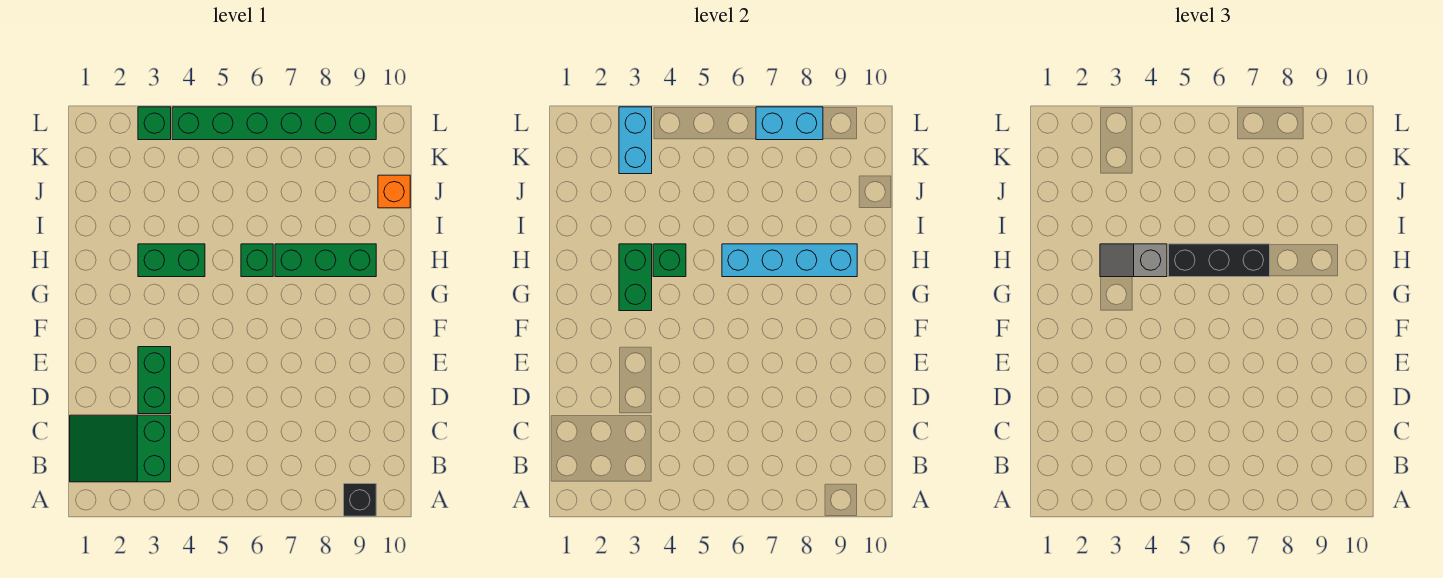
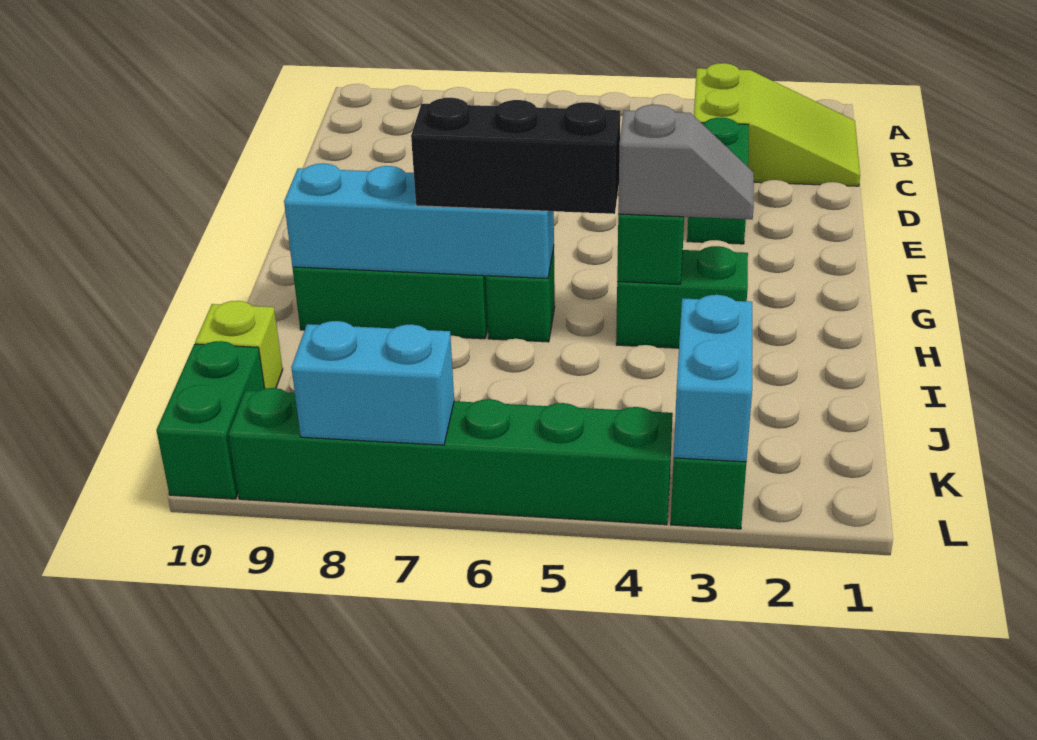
black brick A9 level 1 -> none
green slope B1:C3 level 1 top 3 -> lime slope B1:C3 level 1 top 3
green brick G3:H3 level 2 -> green brick K10:L10 level 1
orange brick J10 level 1 -> lime brick J10 level 1

